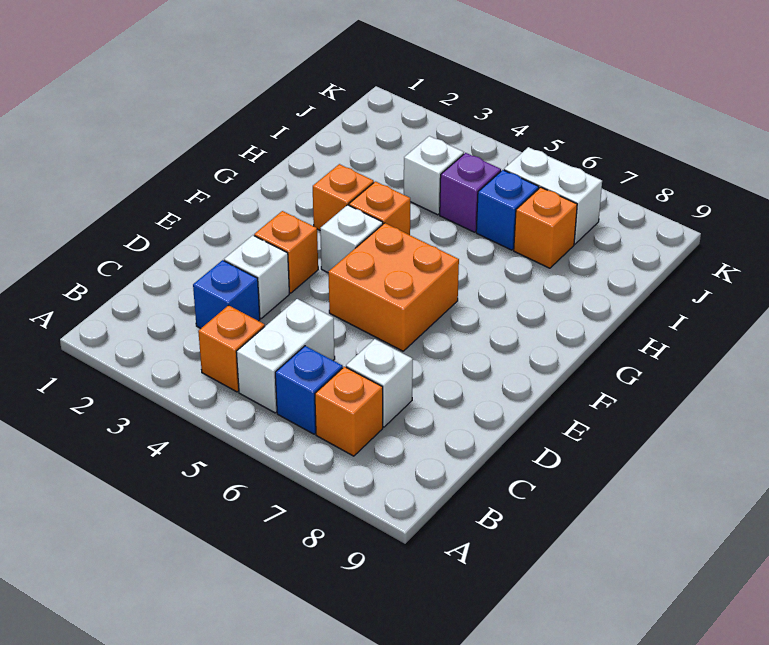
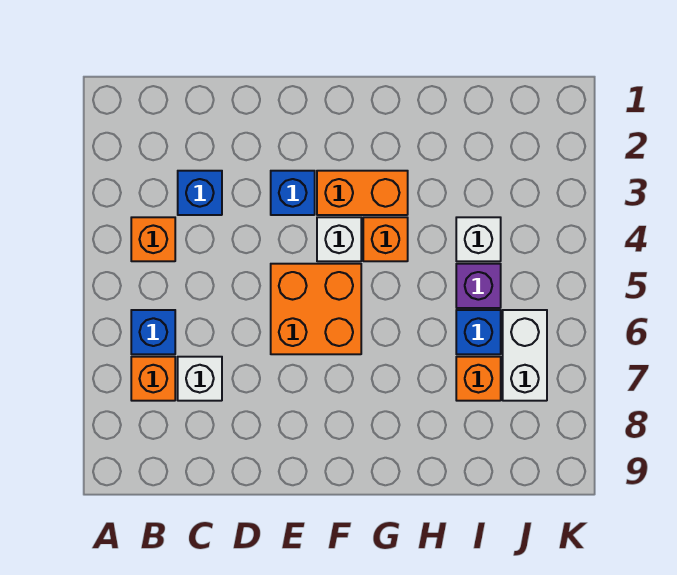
white brick B5:C5 level 1 -> none
white brick D3 level 1 -> none
orange brick E3 level 1 -> blue brick E3 level 1
orange brick G3 level 1 -> orange brick F3:G3 level 1

